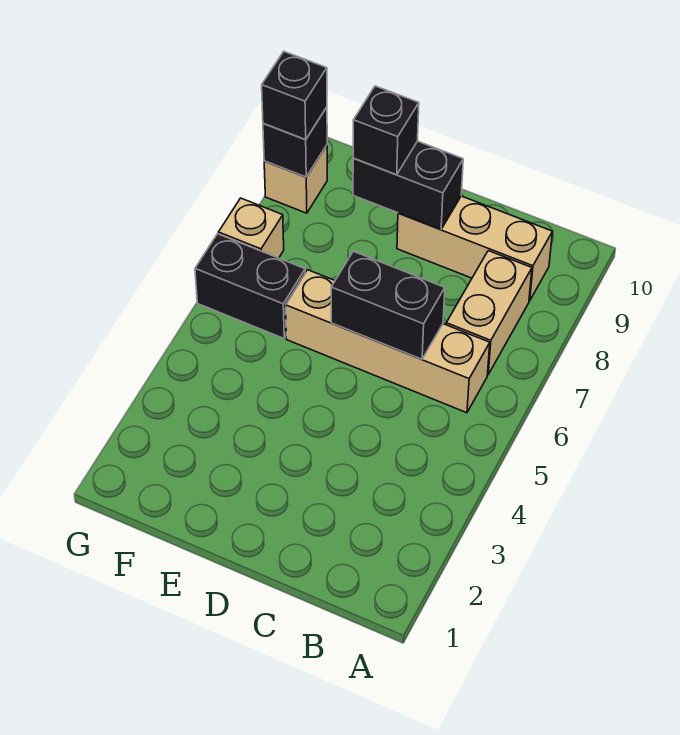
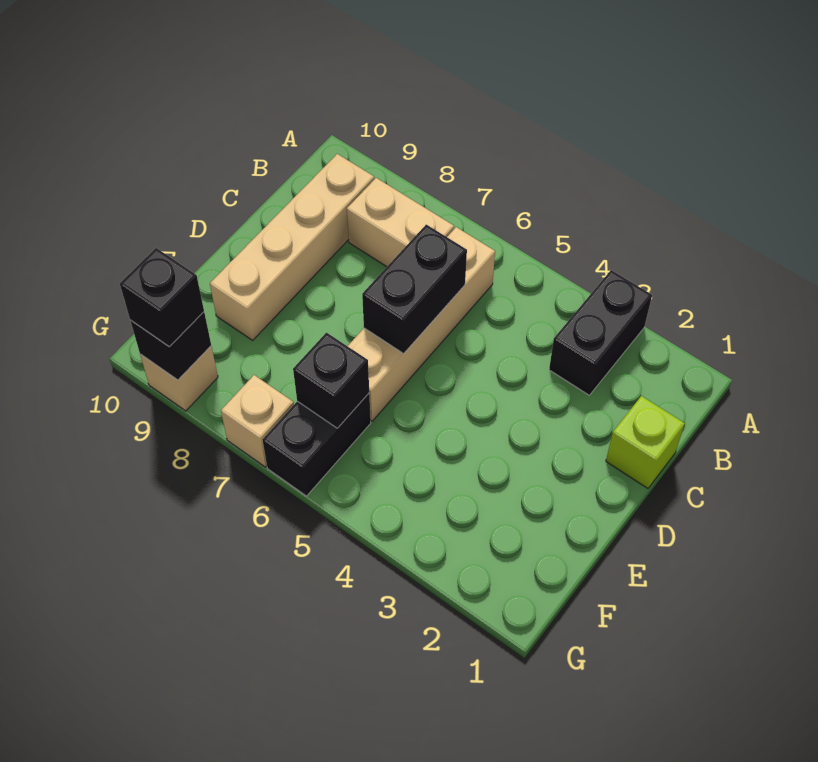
tan brick B9:D9 level 1 -> tan brick B9:E9 level 1
none -> lime brick C1 level 1
black brick D9:E9 level 2 -> black brick A3:B3 level 1
black brick E9 level 3 -> black brick F6 level 2

